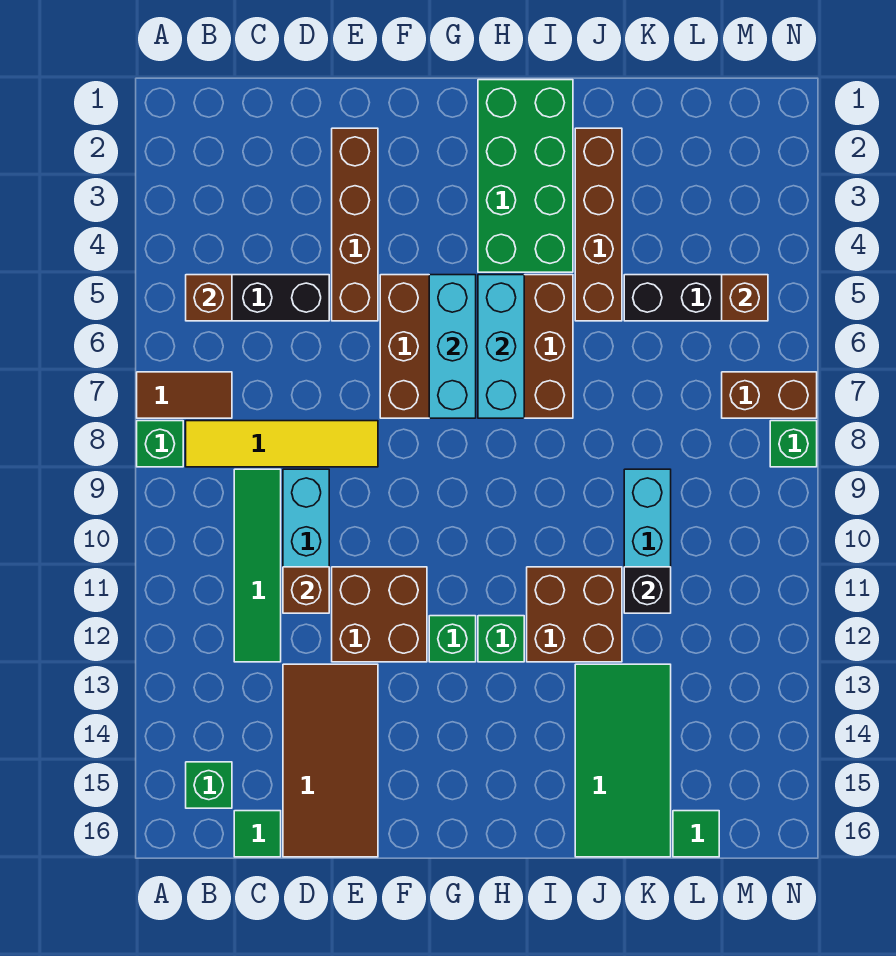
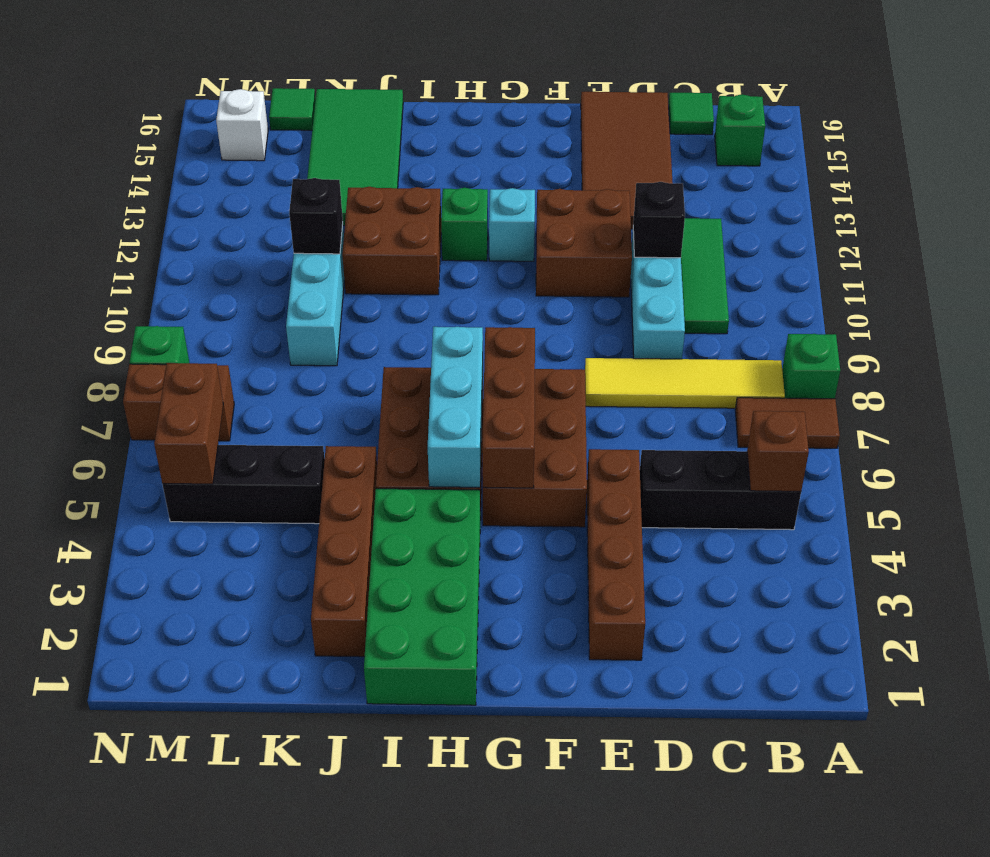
green tile C9:C12 level 1 -> green tile C10:C12 level 1
brown brick D11 level 2 -> black brick D11 level 2
cyan brick G5:G7 level 2 -> brown brick G5:G7 level 2
green brick G12 level 1 -> cyan brick G12 level 1
brown brick M5 level 2 -> brown brick M5:M6 level 2
none -> white brick M15 level 1

